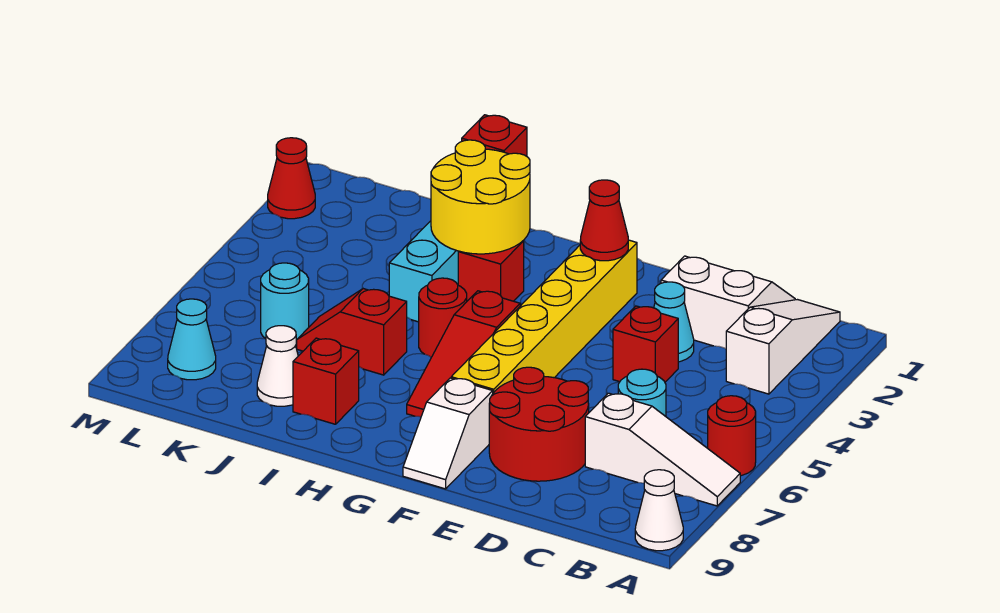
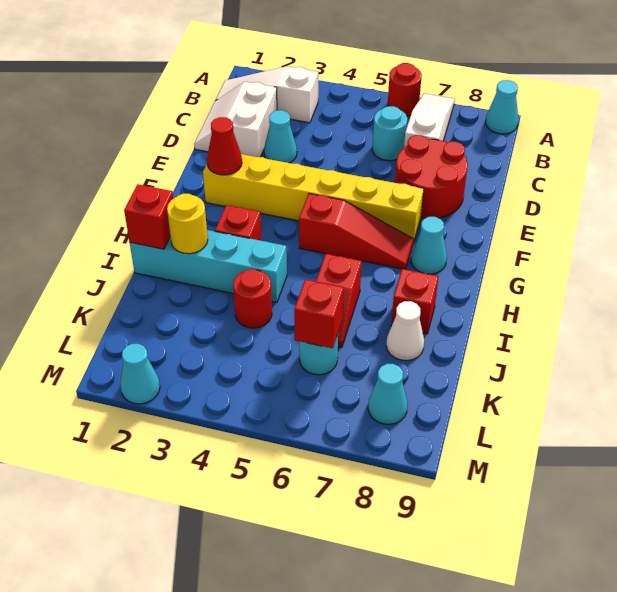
white cone A9 level 1 -> cyan cone A9 level 1
red brick D4 level 1 -> red brick K6 level 2
white slope F8:F9 level 1 top 8 -> none
none -> cyan cone G8 level 1
yellow round brick H2:I3 level 2 -> yellow round brick I2 level 2
red round brick H5 level 1 -> red round brick J4 level 1
red cone M2 level 1 -> cyan cone M2 level 1

